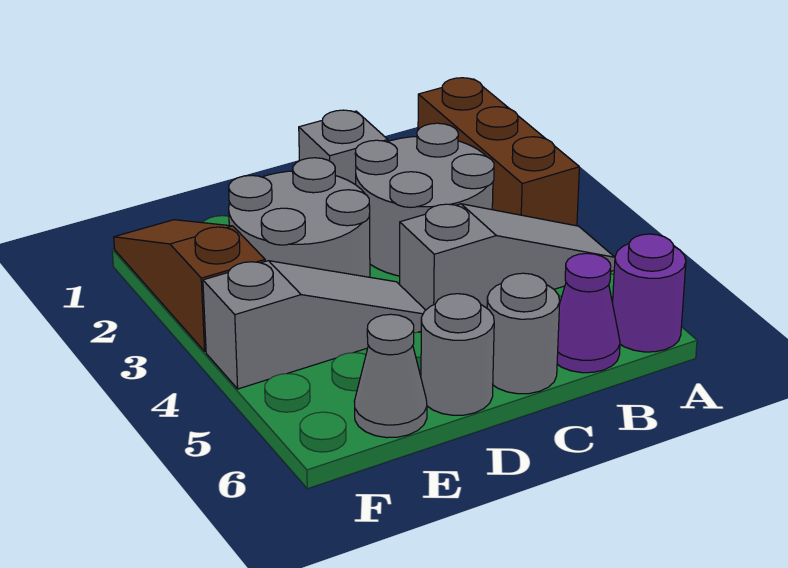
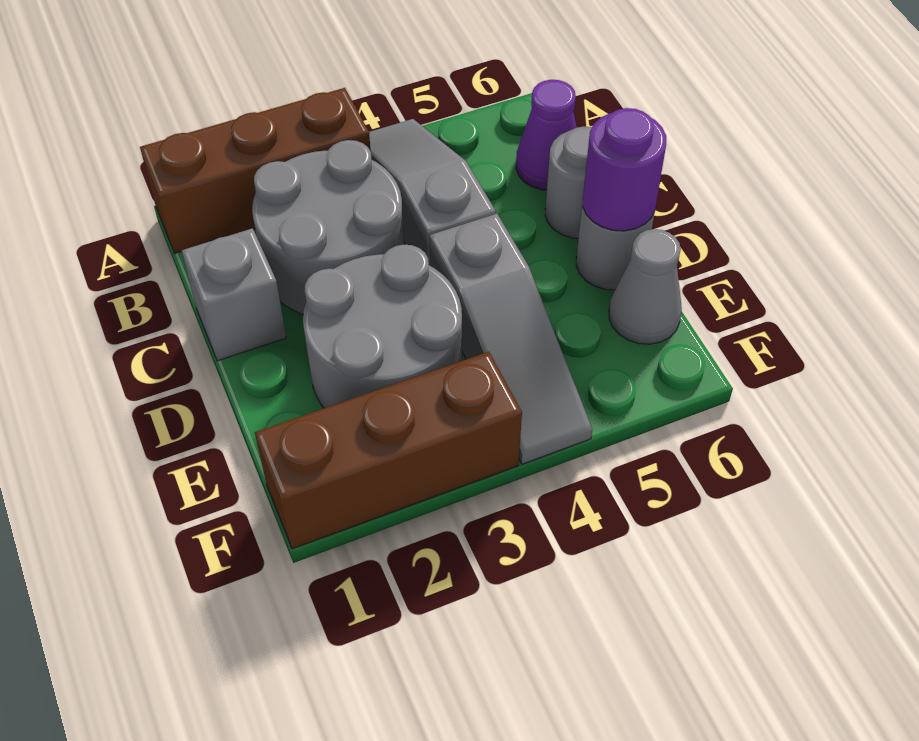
purple round brick A6 level 1 -> purple round brick D6 level 2
grey slope D4:F4 level 1 top F -> grey slope D4:F4 level 1 top D
brown slope F1:F3 level 1 top 3 -> brown brick F1:F3 level 1

